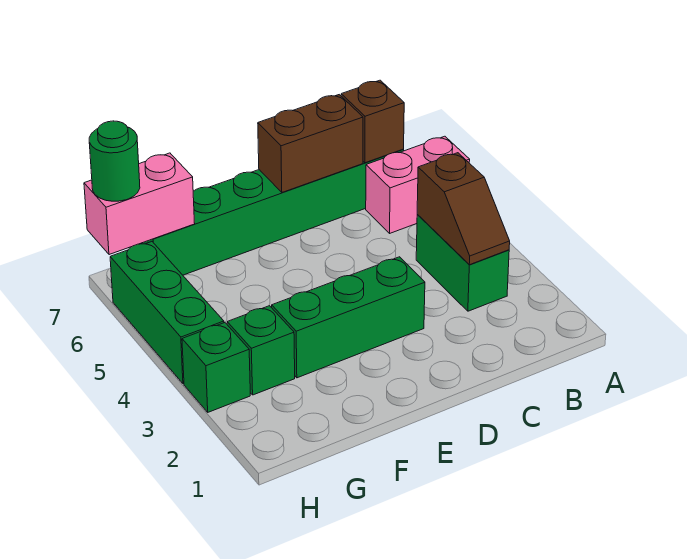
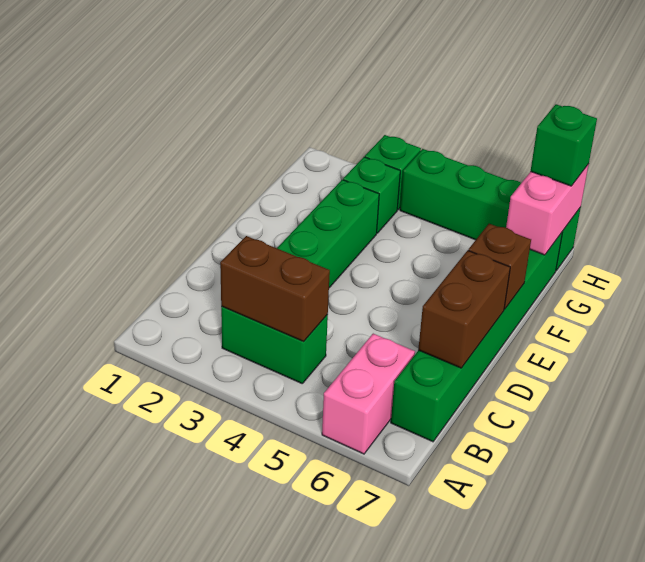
brown slope B3:B4 level 2 top 4 -> brown brick B3:B4 level 2
brown brick B7 level 2 -> brown brick E7 level 2
green brick H4:H6 level 1 -> green brick H4:H7 level 1
green round brick H7 level 3 -> green brick H7 level 3

